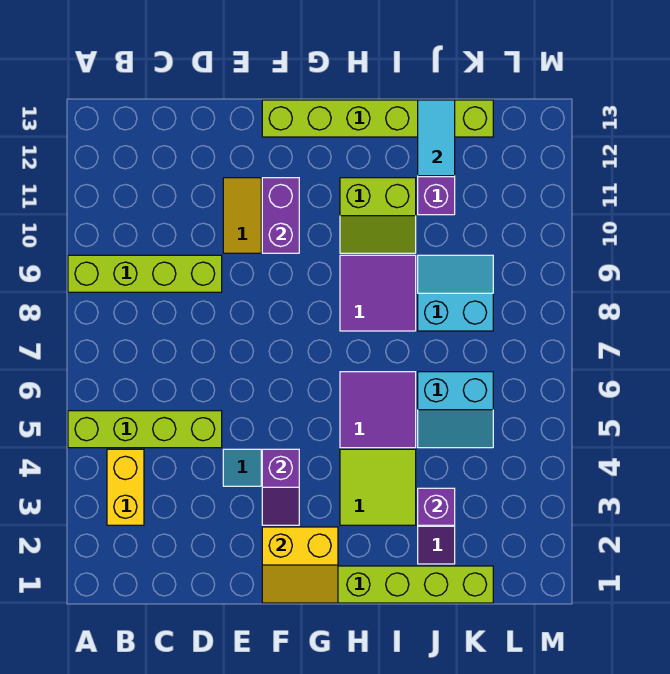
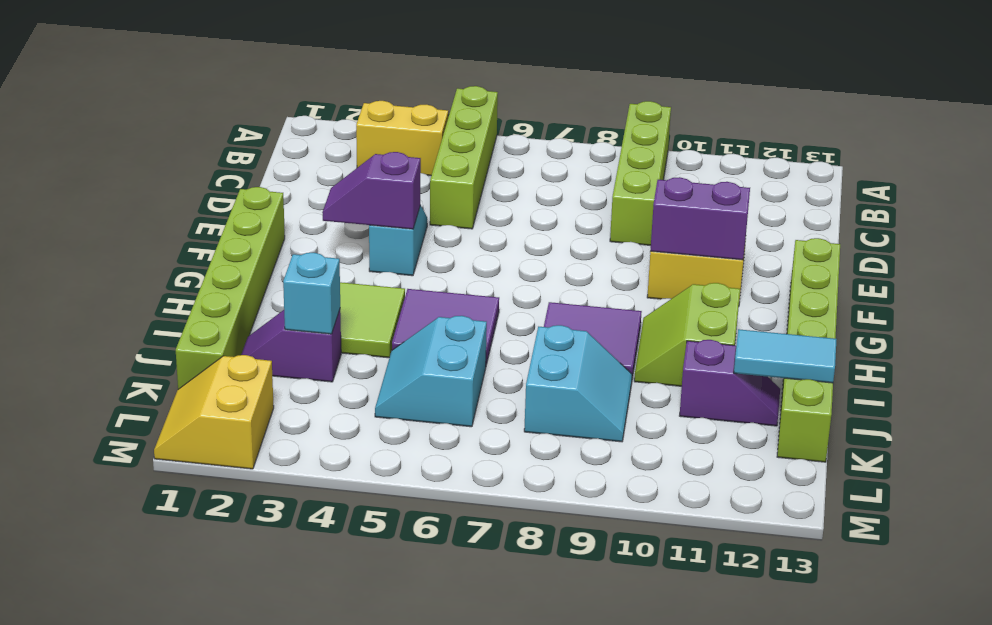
yellow slope F1:G2 level 2 top 2 -> yellow slope L1:M2 level 1 top 2
purple brick J3 level 2 -> cyan brick J3 level 2

